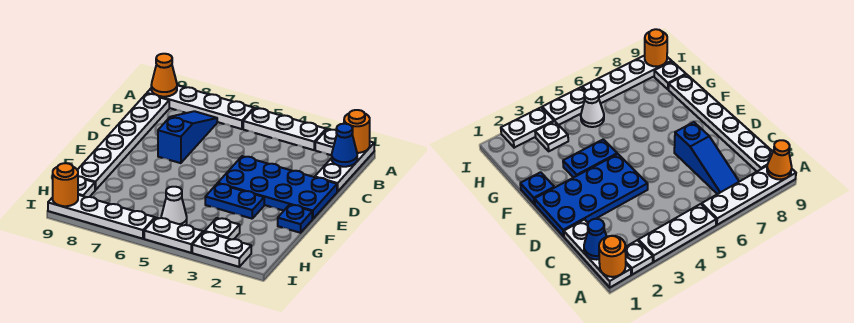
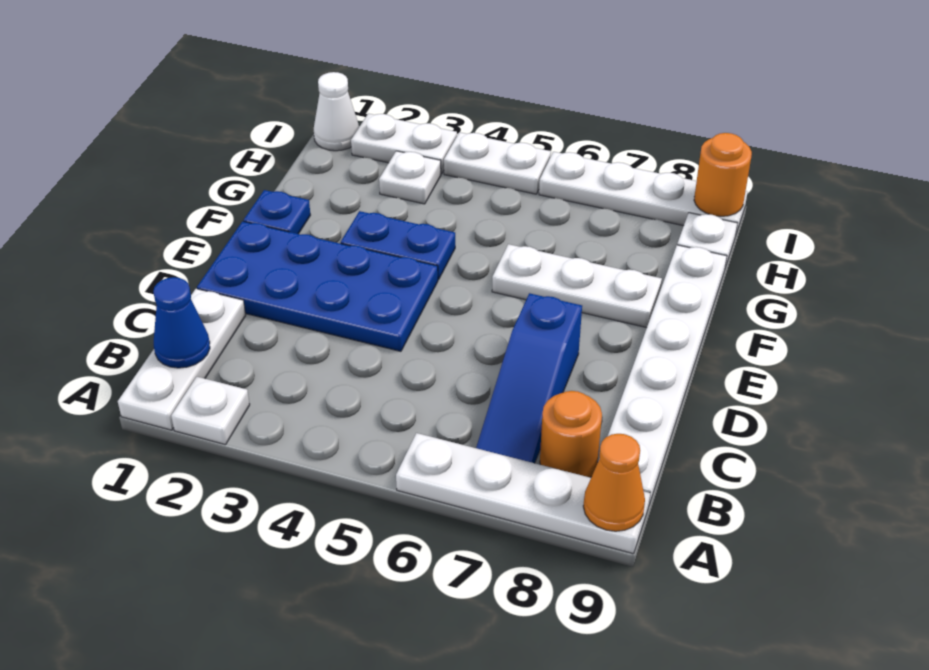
orange round brick A1 level 2 -> orange round brick B8 level 1
white plate A3:A5 level 1 -> white plate F6:F8 level 1
white cone H5 level 1 -> white cone I1 level 1

